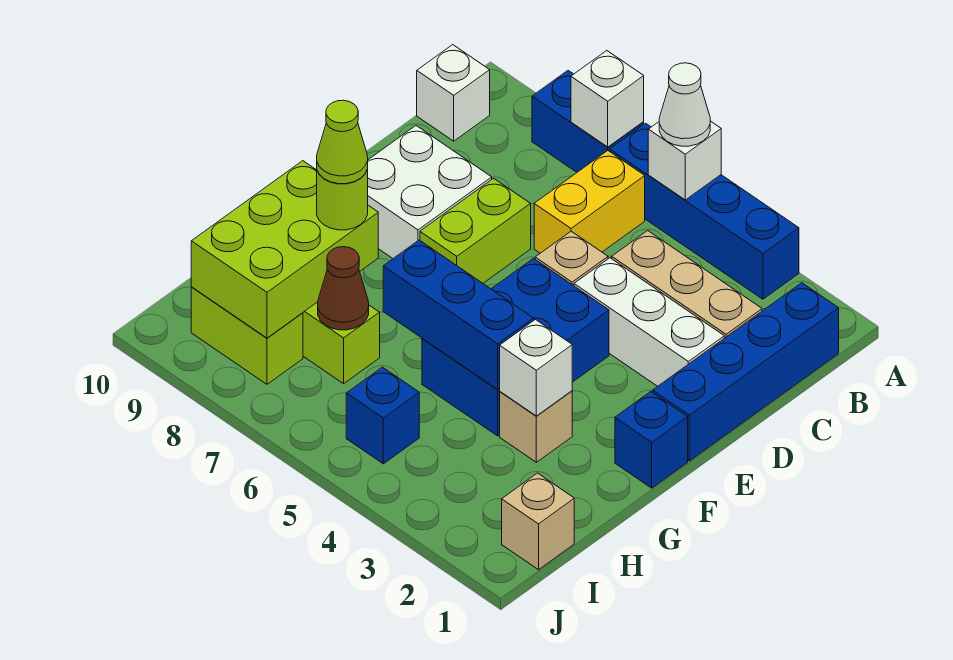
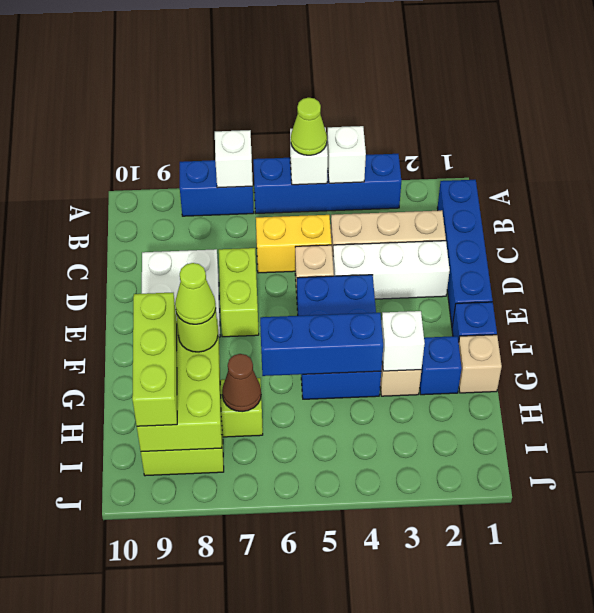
white cone A5 level 3 -> lime cone A5 level 3
yellow brick B6:C6 level 1 -> yellow brick C5:C6 level 1
white brick B10 level 1 -> white brick A4 level 2
none -> lime brick G9:I9 level 3
tan brick I1 level 1 -> tan brick G1 level 1
blue brick I5 level 1 -> blue brick G2 level 1

